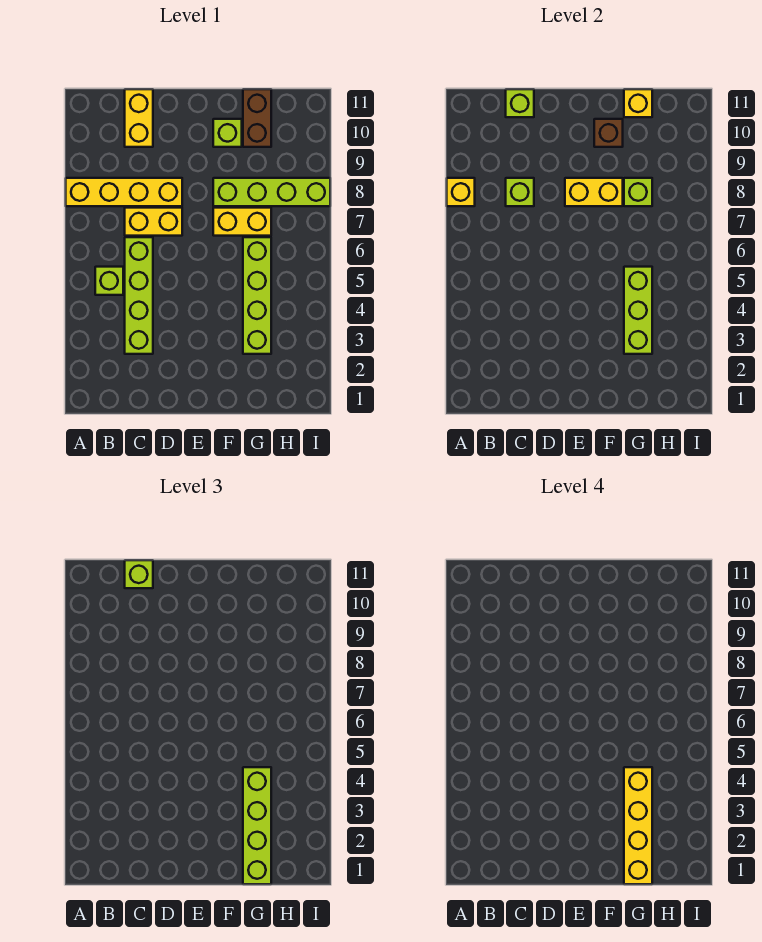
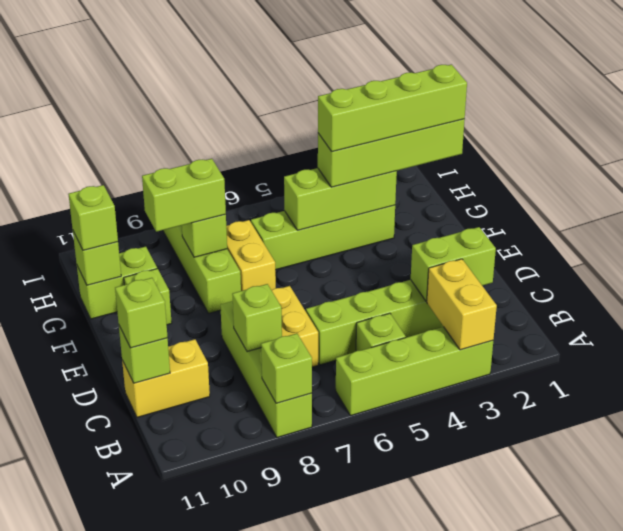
none -> lime brick A3:A6 level 1
yellow brick A8:D8 level 1 -> lime brick A8:D8 level 1
yellow brick A8 level 2 -> lime brick A8 level 2
none -> lime brick C2:C3 level 2
yellow brick E8:F8 level 2 -> yellow brick A3:B3 level 2
brown brick F10 level 2 -> none
yellow brick G1:G4 level 4 -> lime brick G1:G4 level 4
none -> lime brick G8:G9 level 3
brown brick G10:G11 level 1 -> lime brick G10:G11 level 1
yellow brick G11 level 2 -> lime brick G11 level 2
none -> lime brick G11 level 3

